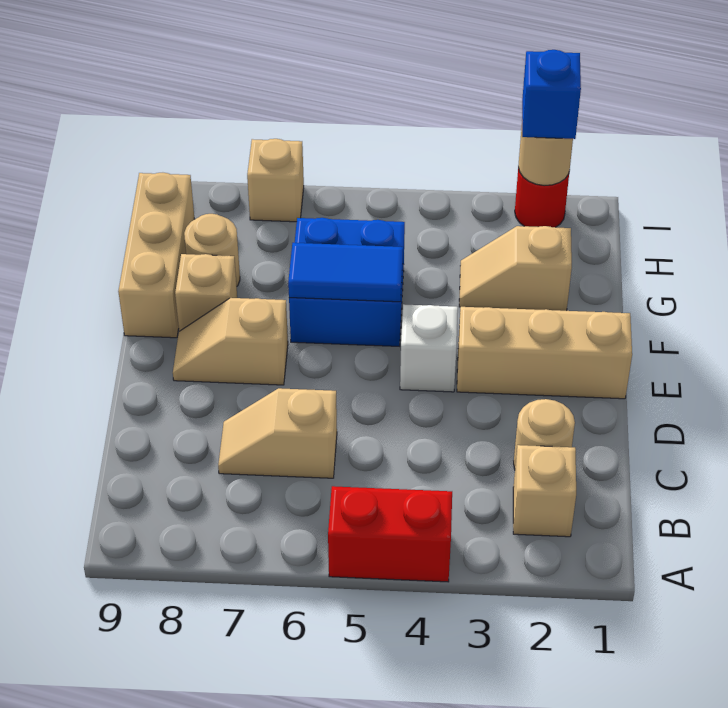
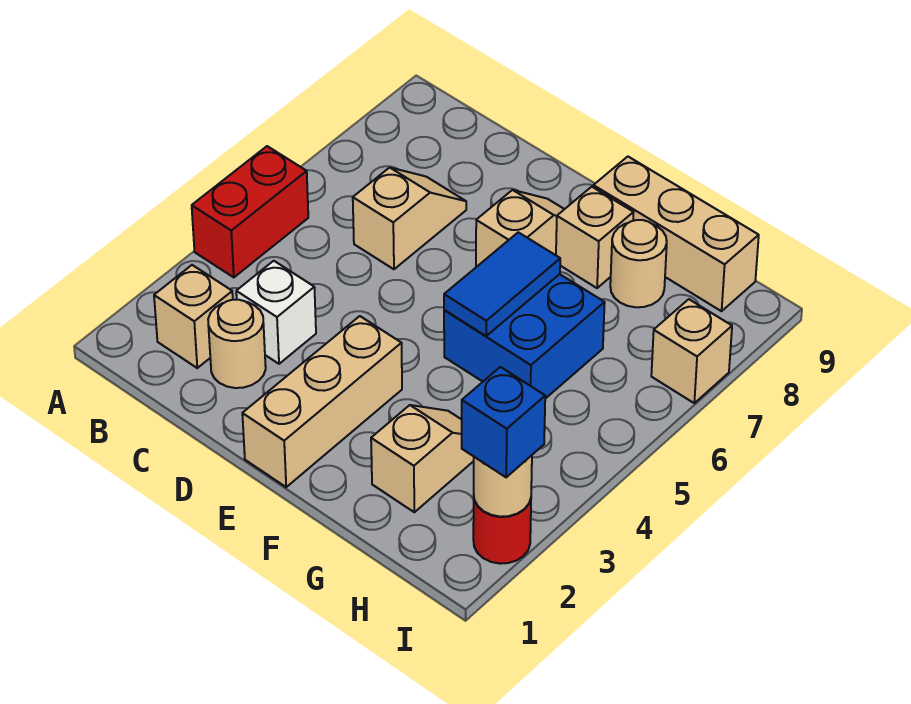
white brick E4 level 1 -> white brick C3 level 1

